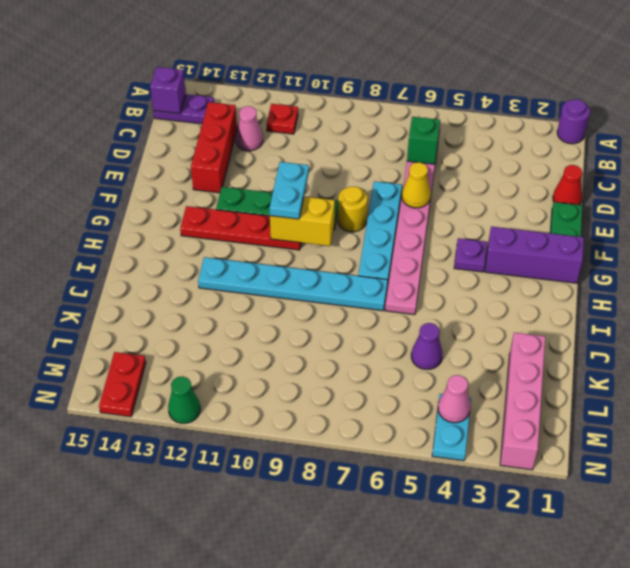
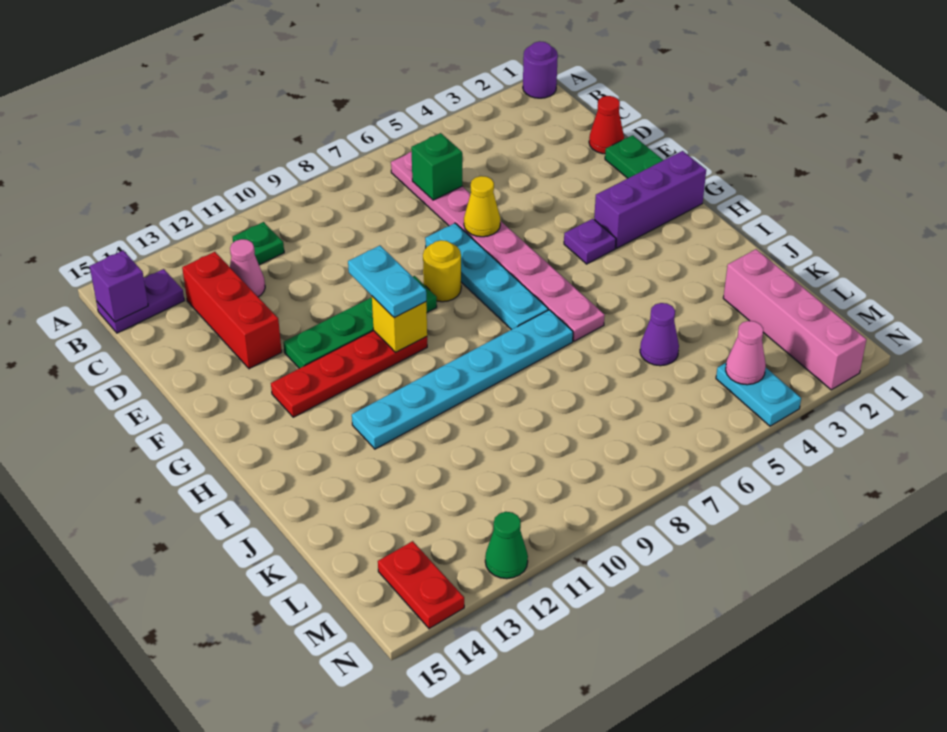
red plate B11 level 1 -> green plate B11 level 1
yellow brick G9:G10 level 2 -> yellow brick G10 level 2

